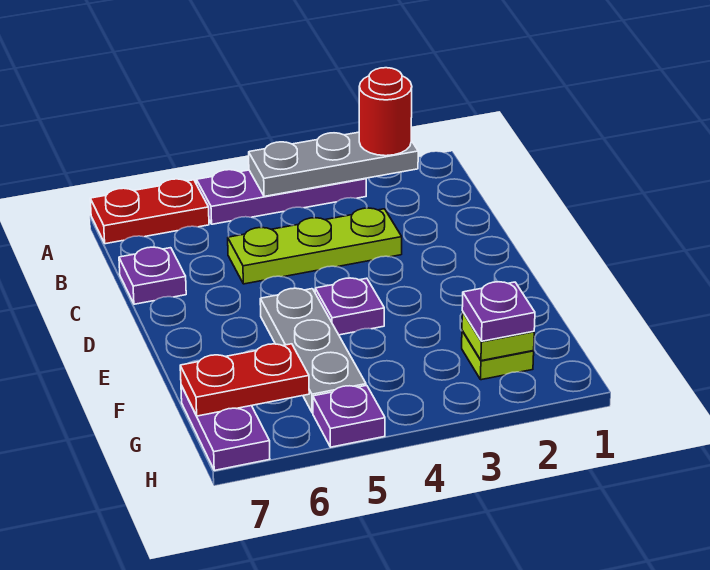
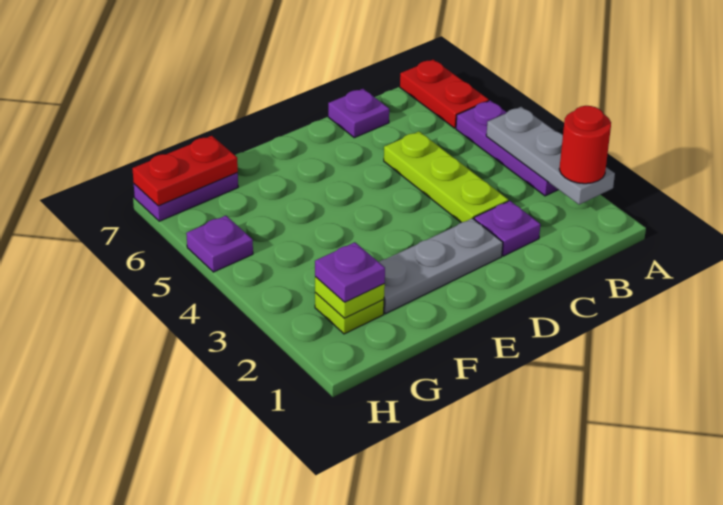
purple plate E4 level 1 -> purple plate C2 level 1
grey plate E5:G5 level 1 -> grey plate D2:F2 level 1
red plate G6:G7 level 2 -> red plate G7:H7 level 2

